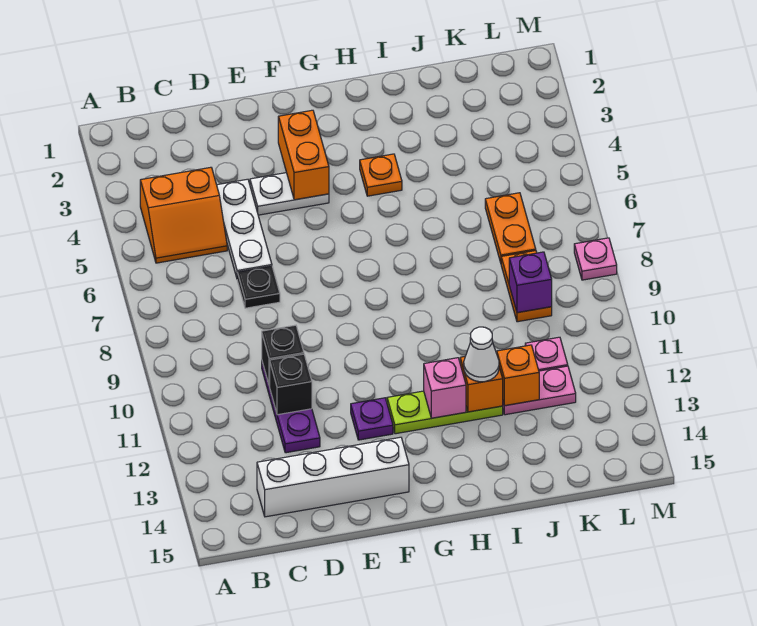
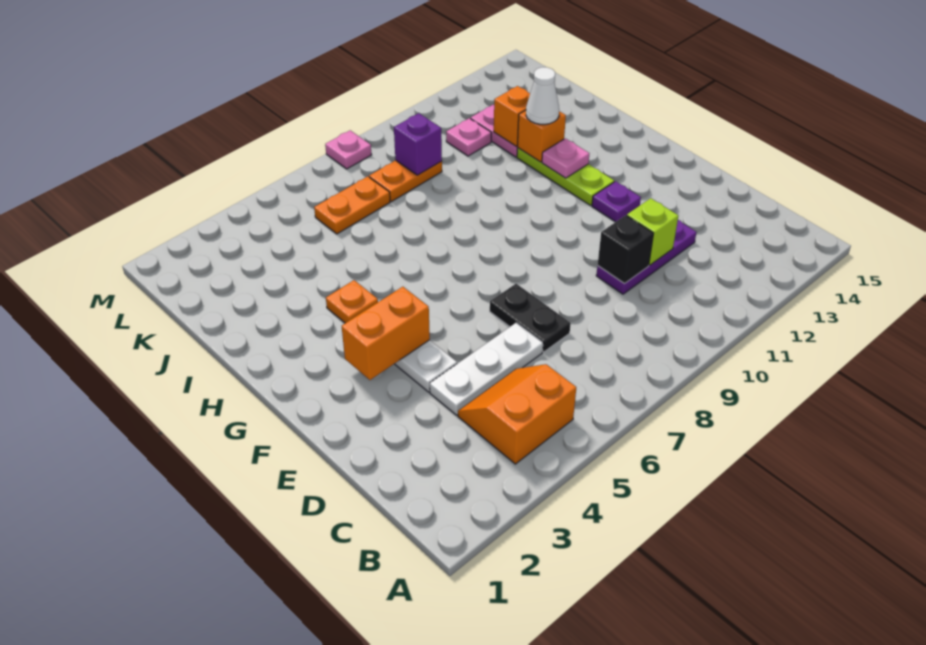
orange slope B4:C5 level 1 top 4 -> orange slope B4:C5 level 1 top B
white brick C14:F14 level 1 -> none
black plate D7 level 1 -> black plate D7:E7 level 1
black brick D11 level 2 -> lime brick D11 level 2
pink brick H12 level 2 -> pink plate H12 level 2

